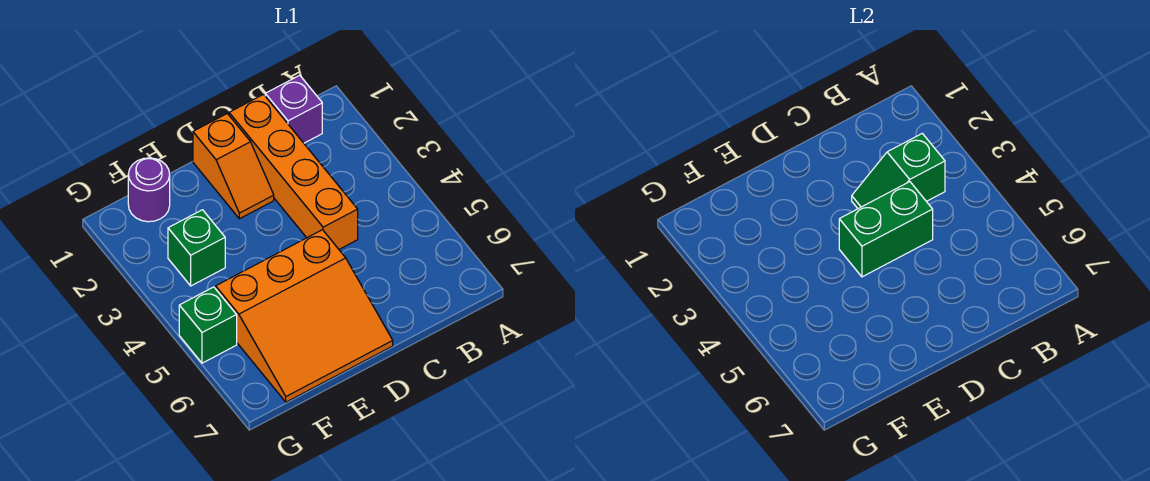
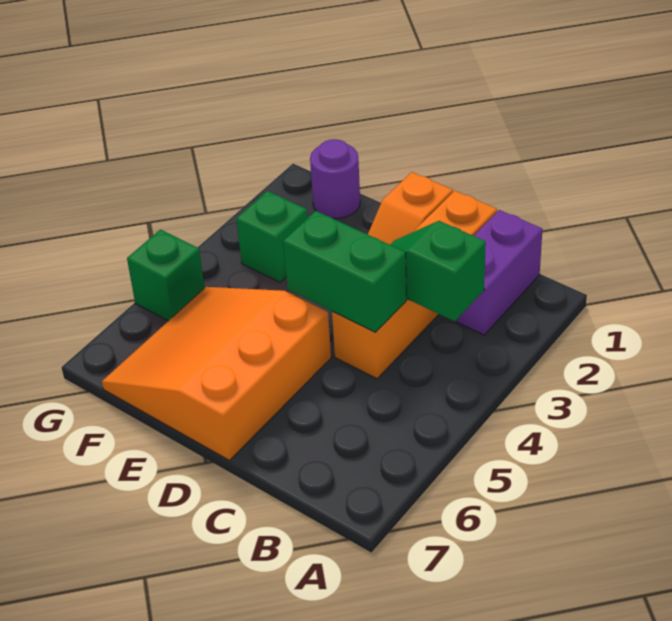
purple brick B1 level 1 -> purple brick B1:B2 level 1
orange slope D5:F7 level 1 top 5 -> orange slope D5:F7 level 1 top D

